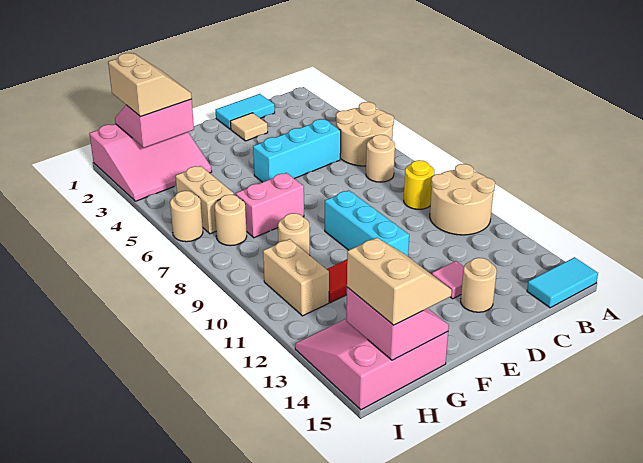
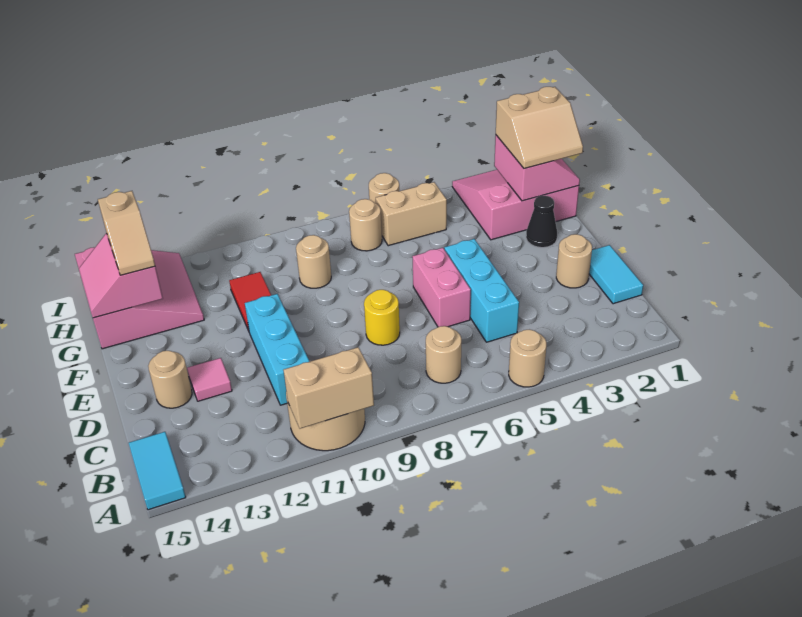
tan round brick A5:B6 level 1 -> tan round brick A5 level 1
yellow round brick B9 level 1 -> yellow round brick D8 level 1
tan tile D2 level 1 -> tan round brick D2 level 1
cyan brick E9:E11 level 1 -> cyan brick C11:E11 level 1
none -> black cone F2 level 1
pink brick F7:G7 level 1 -> pink brick D6:E6 level 1
pink slope G1:I3 level 1 top 1 -> pink slope G1:I3 level 1 top G
pink slope G14:H15 level 2 top H -> pink slope G14:H15 level 2 top 14
tan slope G14:H15 level 3 top H -> tan slope G14:H14 level 3 top H
tan brick H10:H11 level 1 -> tan brick A10:A11 level 2

